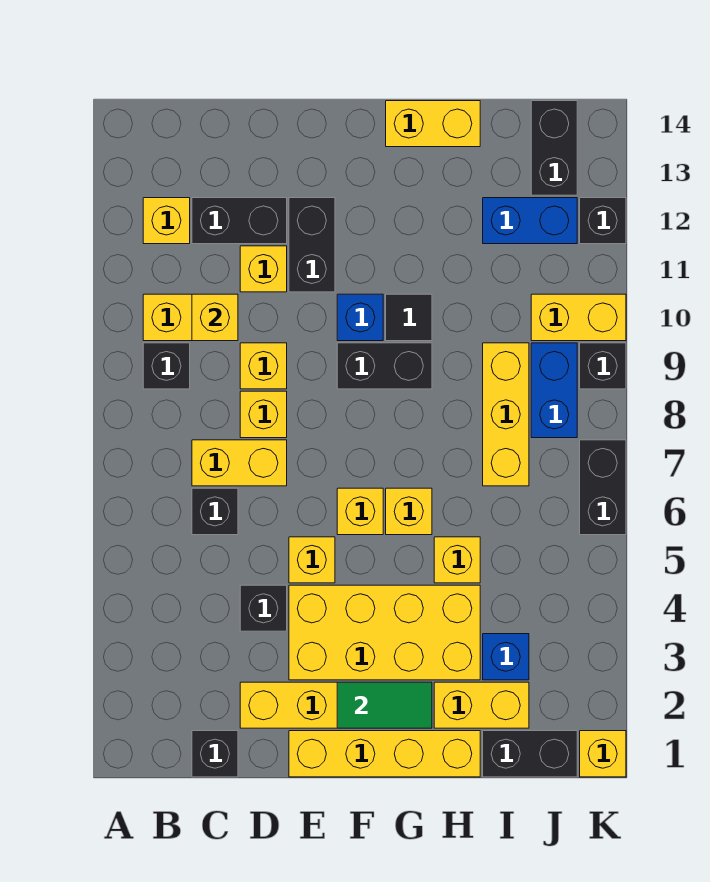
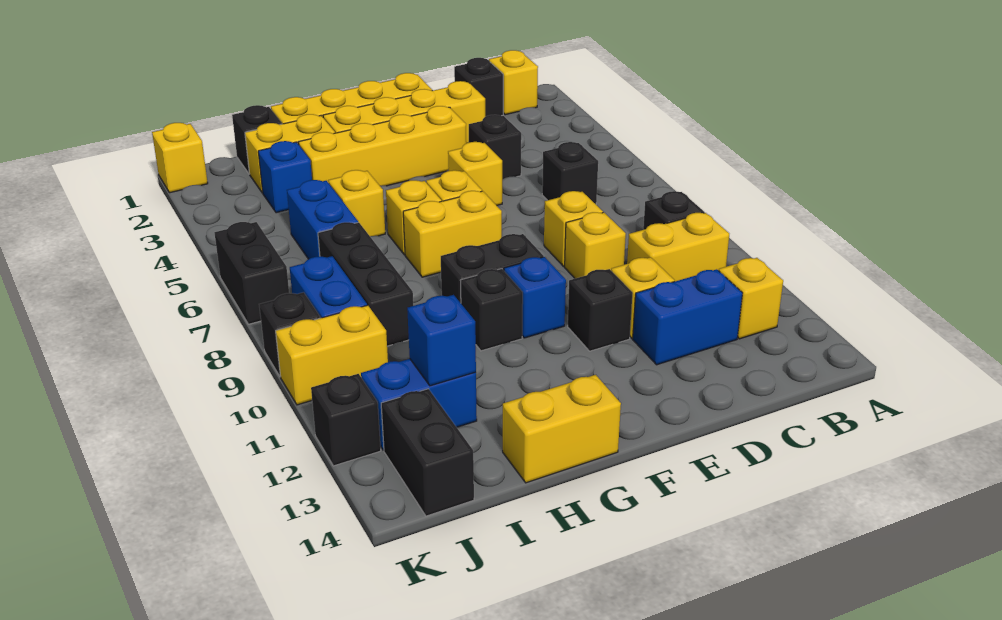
yellow brick C7:D7 level 1 -> yellow brick F7:G7 level 1
yellow brick C10 level 2 -> yellow brick B1 level 1
black brick C12:D12 level 1 -> blue brick C12:D12 level 1
yellow brick E3:H4 level 1 -> yellow brick E3:H3 level 1
black brick E11:E12 level 1 -> black brick E11 level 1
green tile F2:G2 level 2 -> none
black tile G10 level 1 -> black brick G10 level 1
black brick I1:J1 level 1 -> black brick I1 level 1
none -> blue brick I5:I6 level 1
yellow brick I7:I9 level 1 -> black brick I7:I9 level 1
none -> blue brick I12 level 2

